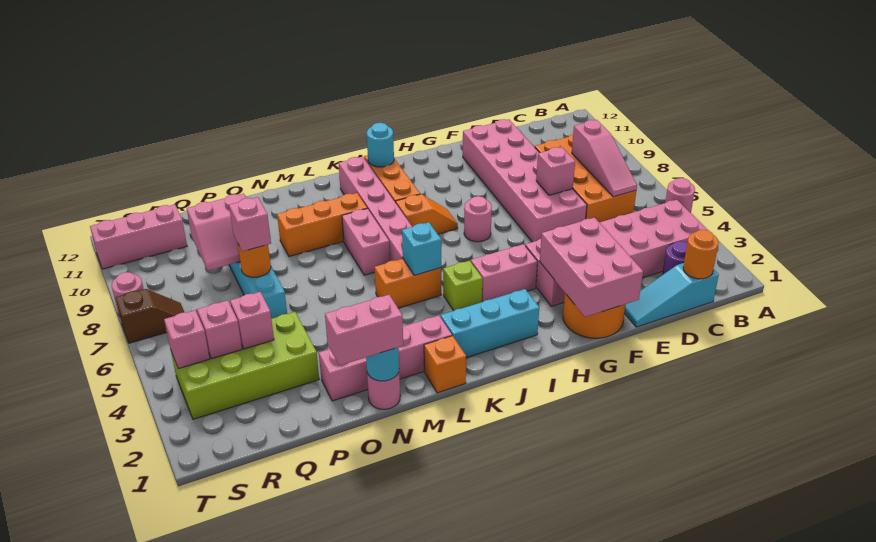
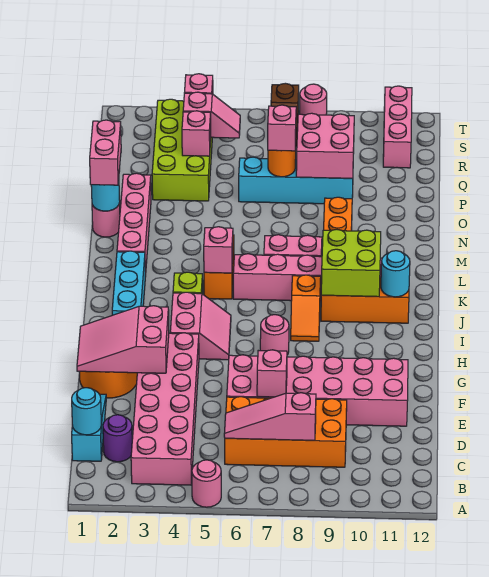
orange round brick C1 level 2 -> cyan round brick C1 level 2
pink brick F1:G3 level 2 -> pink slope F1:G3 level 2 top 3
none -> lime brick J9:K10 level 2
cyan brick K5 level 2 -> pink brick K5 level 2
orange brick L1 level 1 -> none
pink slope P8:Q9 level 2 top 9 -> pink brick P8:Q9 level 2

